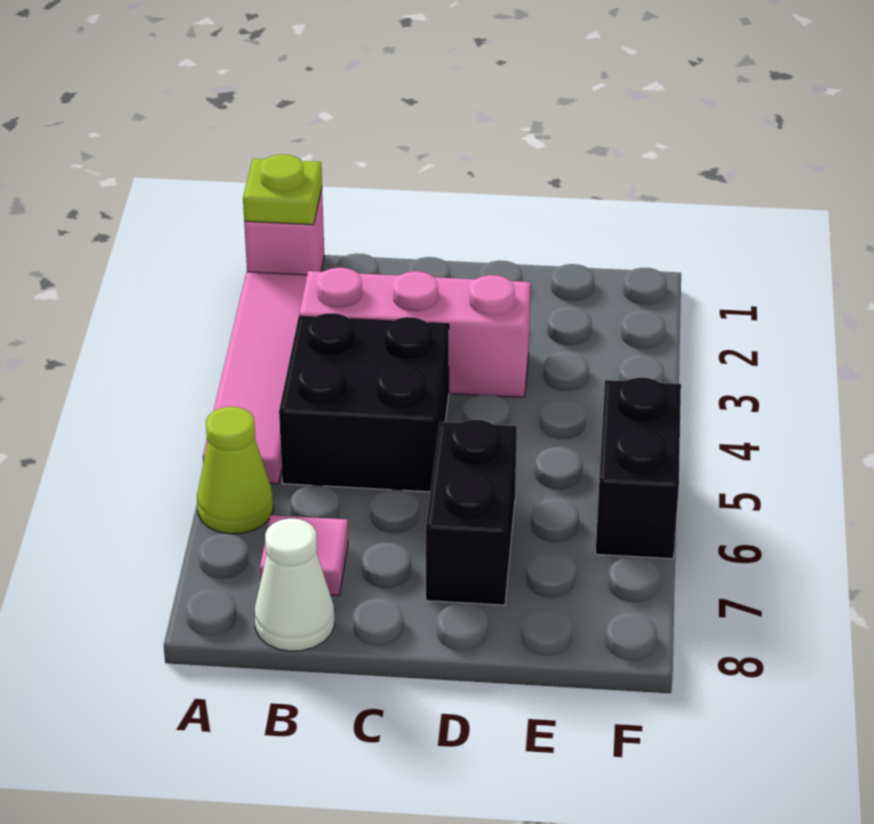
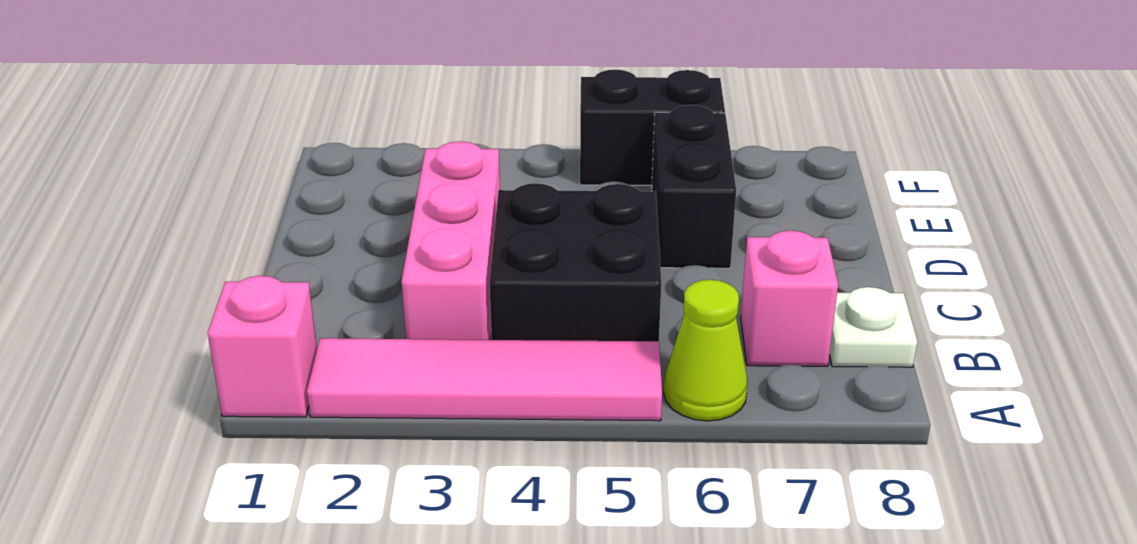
lime plate A1 level 2 -> none
pink tile B7 level 1 -> pink brick B7 level 1
white cone B8 level 1 -> white plate B8 level 1
black brick D6:D7 level 1 -> black brick D6:E6 level 1

